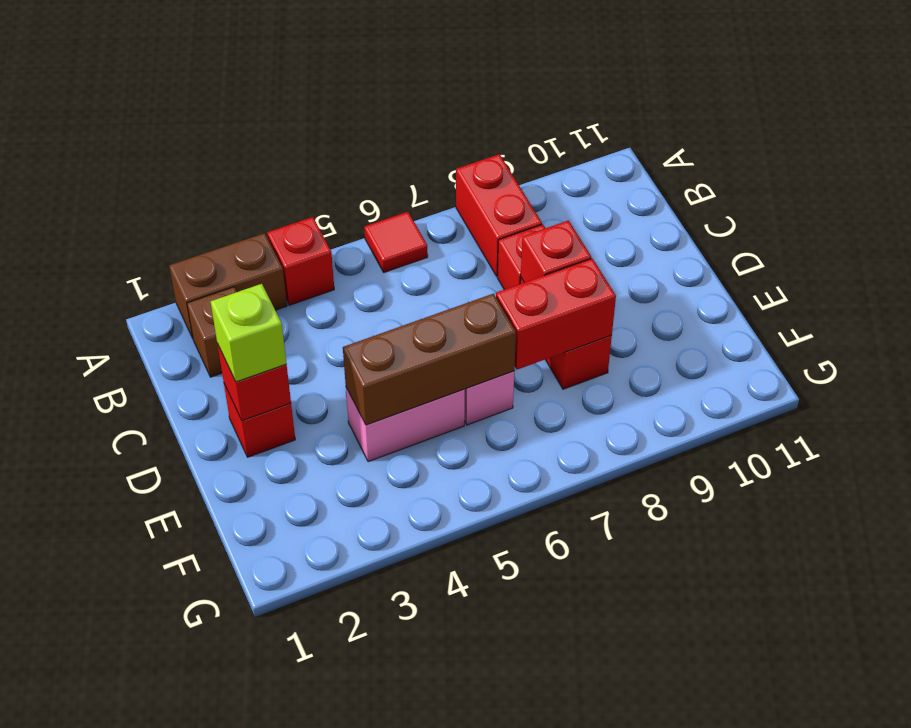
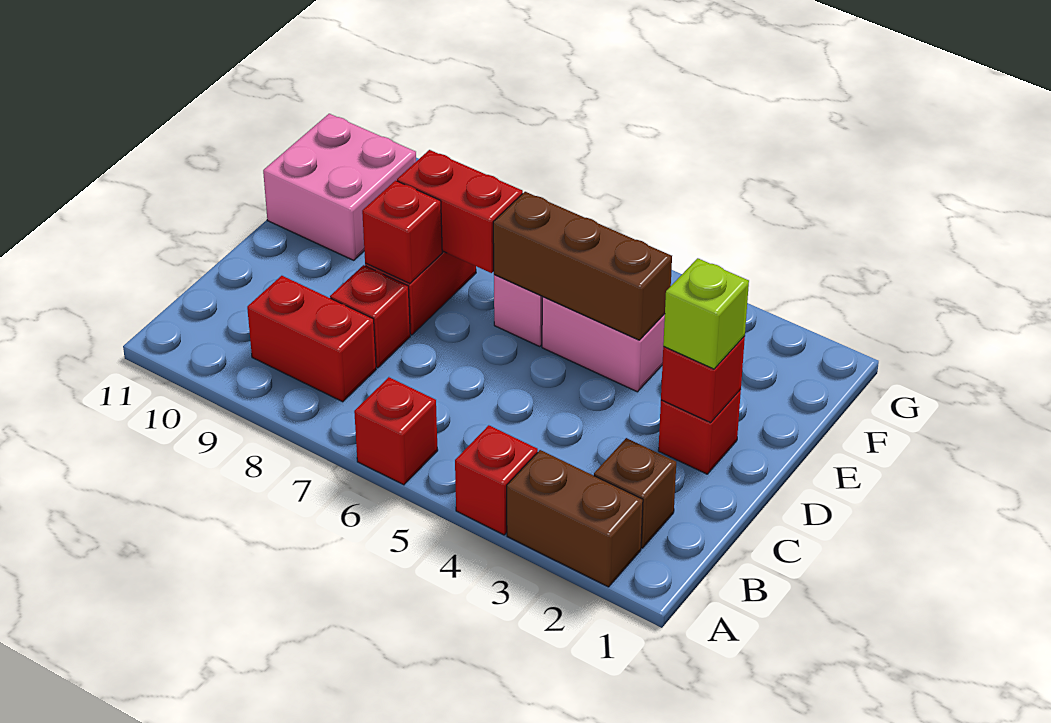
red tile A6 level 1 -> red brick A6 level 1
red brick A8:B8 level 1 -> red brick B8:B9 level 1
none -> pink brick E10:F11 level 1

